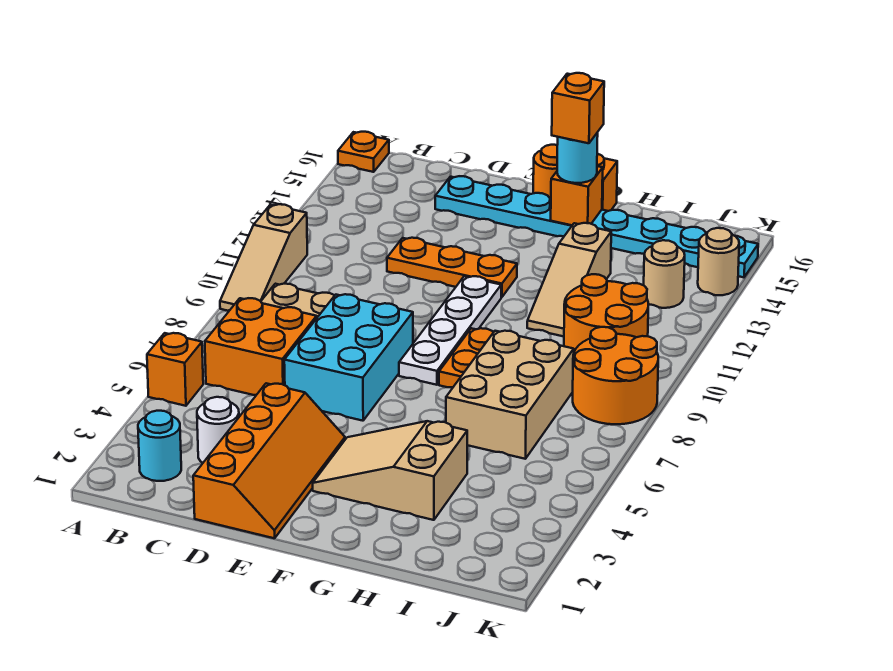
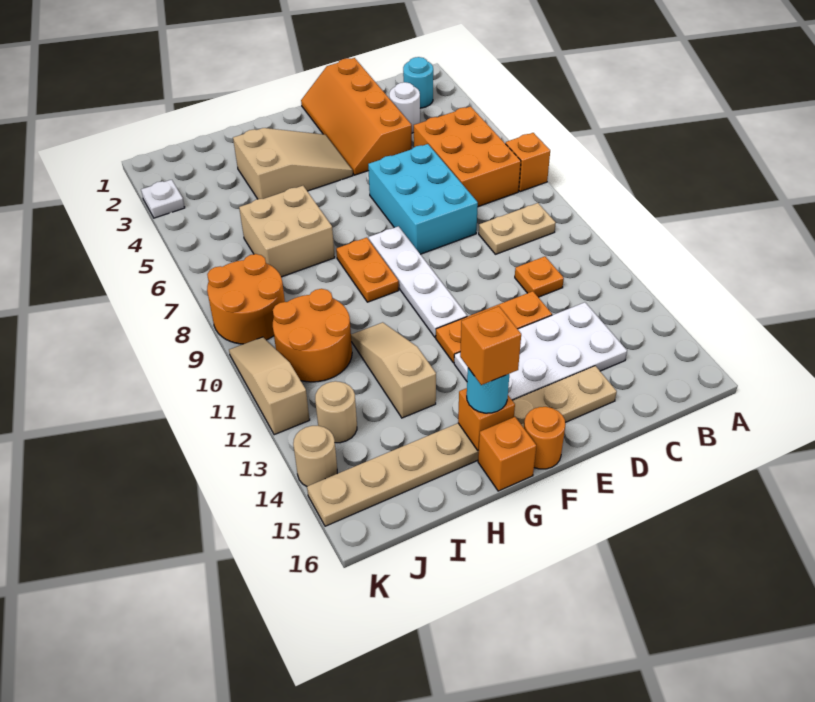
orange brick A5 level 1 -> orange brick A7 level 1
tan slope A9:A11 level 1 top 11 -> tan slope K10:K12 level 1 top 12
orange plate A16 level 1 -> orange plate C11 level 1
orange brick B6:C7 level 1 -> orange brick B5:C7 level 1
none -> white plate C13:F14 level 1
cyan plate D15:K15 level 1 -> tan plate D15:K15 level 1
tan brick H6:I8 level 1 -> tan brick H6:I7 level 1
none -> white plate K3 level 1

